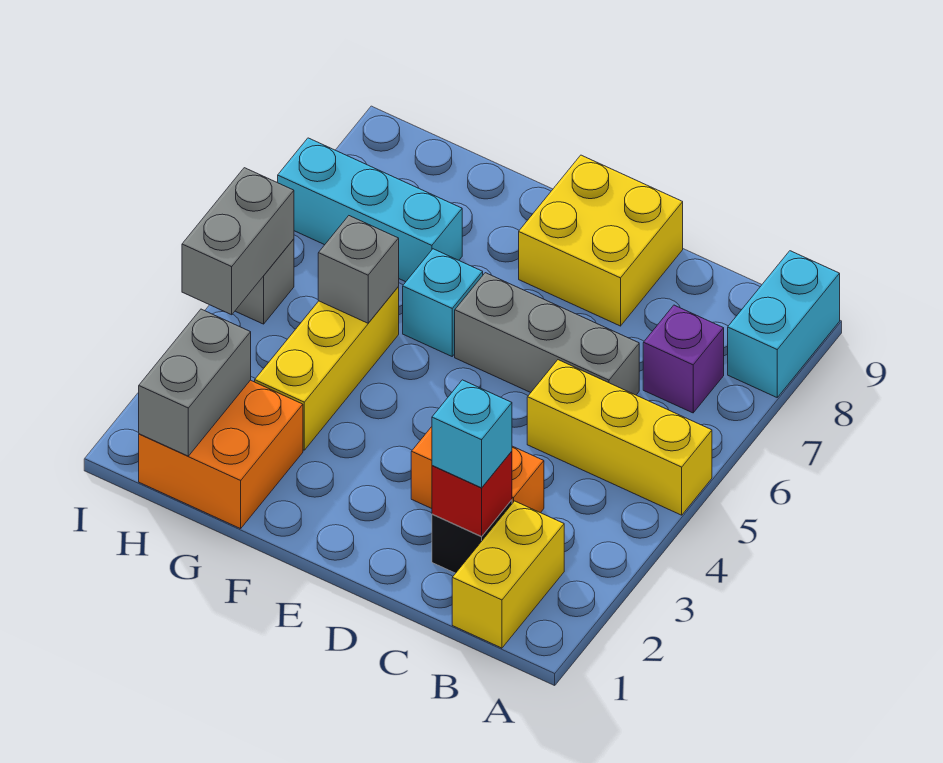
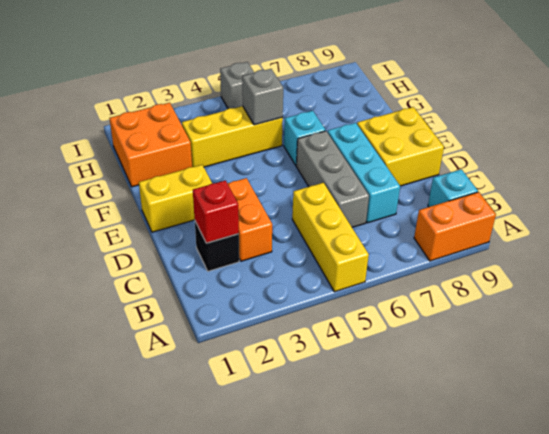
cyan brick A8:A9 level 1 -> orange brick A8:A9 level 1
yellow brick B1:B2 level 1 -> yellow brick E1:E2 level 1
purple brick B7 level 1 -> none
cyan brick C2 level 3 -> cyan brick B9 level 1
cyan brick G7:I7 level 1 -> cyan brick C7:E7 level 1
grey brick H1:H2 level 2 -> none
grey brick I4:I5 level 2 -> none

